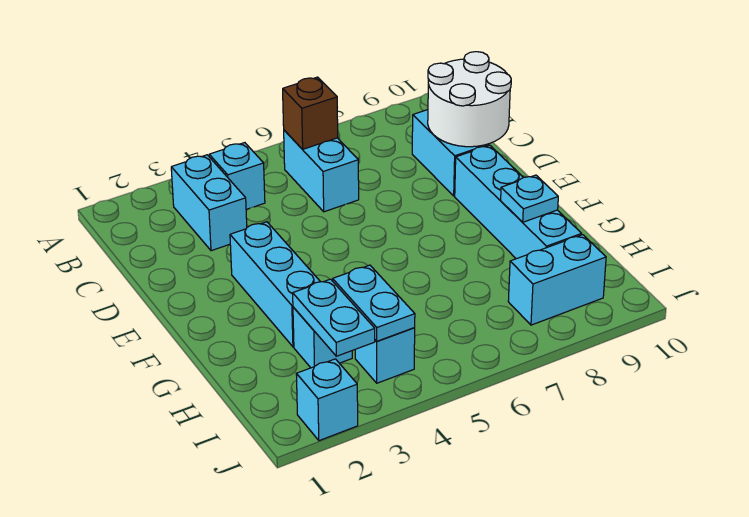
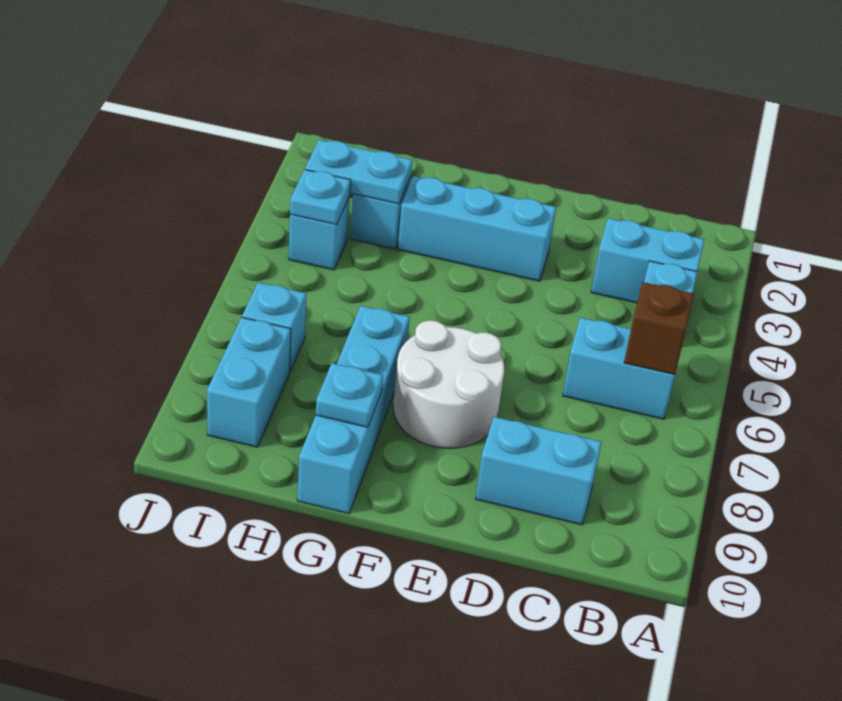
white round brick C9:D10 level 2 -> white round brick E7:F8 level 1
cyan brick E9:H9 level 1 -> cyan brick G7:G10 level 1
cyan plate H4:I4 level 2 -> cyan plate I4 level 2
cyan brick J2 level 1 -> cyan brick I7 level 1

